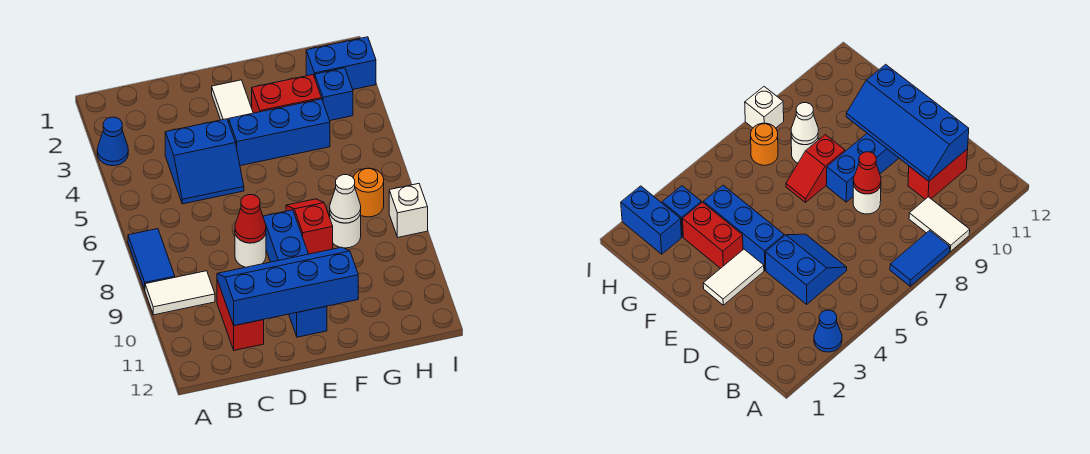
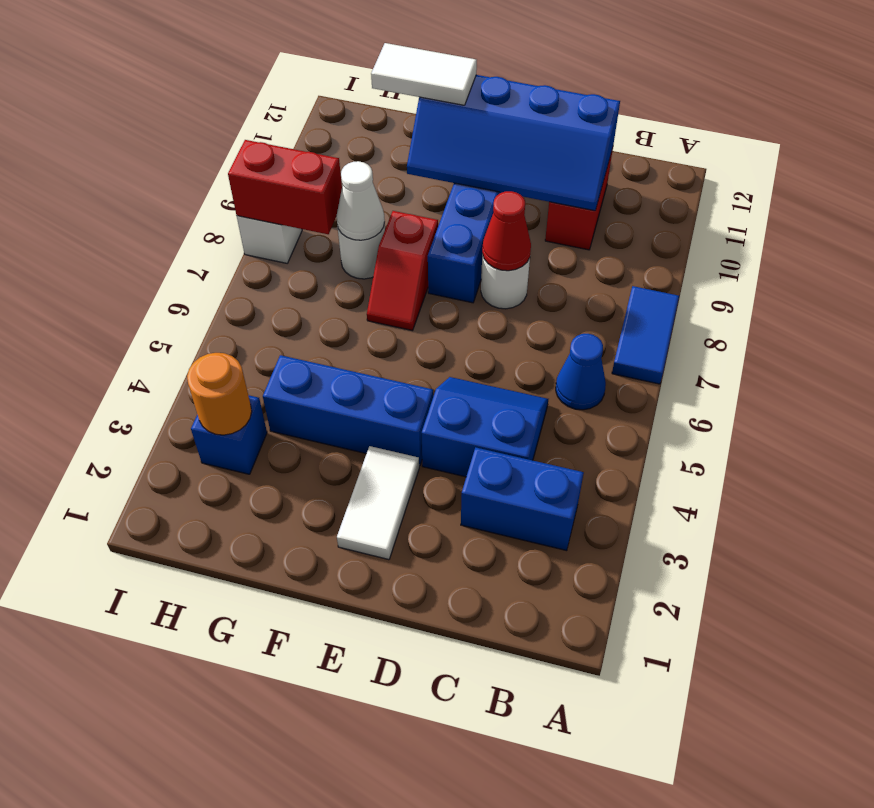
blue cone A3 level 1 -> blue cone B6 level 1
white tile A9:B9 level 1 -> white tile F11:G11 level 3
red brick F3:G3 level 1 -> red brick H8:I8 level 2
blue brick H2:I2 level 1 -> blue brick B3:C3 level 1
orange round brick H7 level 1 -> orange round brick H3 level 2

